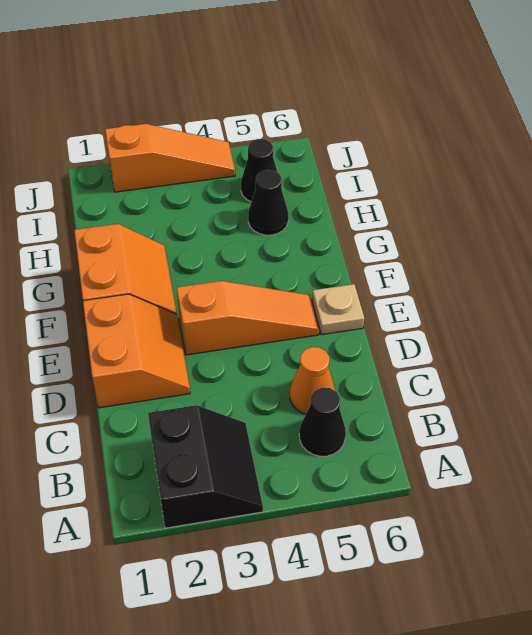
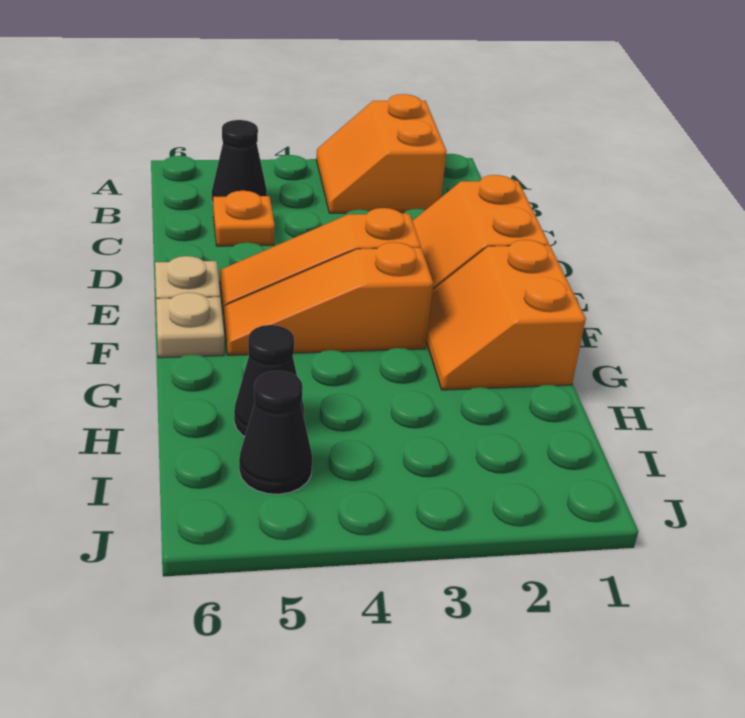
black slope A2:B3 level 1 top 2 -> orange slope A2:B3 level 1 top 2
orange cone C5 level 1 -> orange plate C5 level 1
none -> tan plate F6 level 1
orange slope J2:J4 level 1 top 2 -> orange slope F3:F5 level 1 top 3

